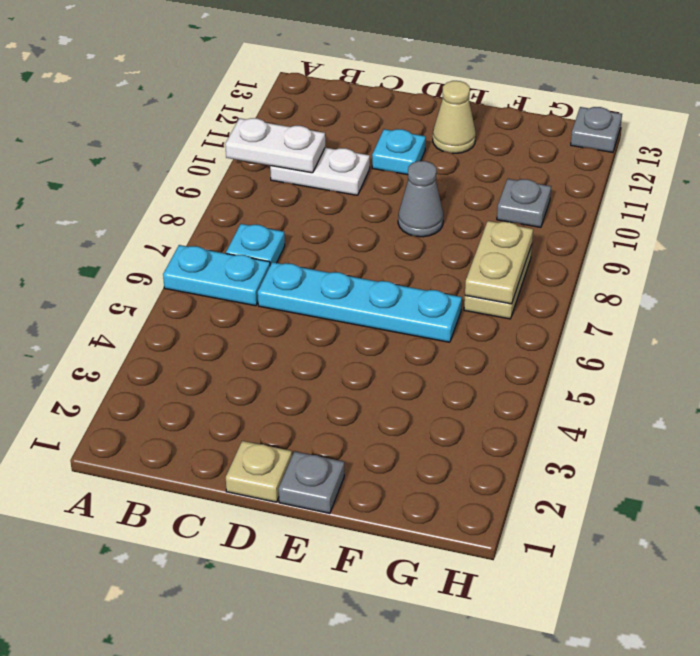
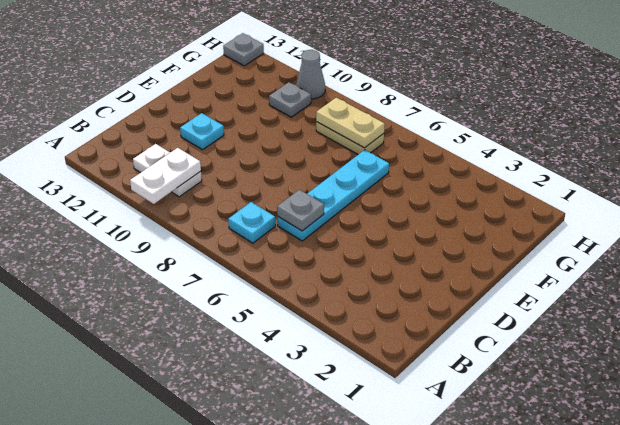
cyan plate A6:B6 level 1 -> none
white plate B10:C10 level 1 -> white plate B10:B11 level 1
tan plate D1 level 1 -> none
grey plate E1 level 1 -> grey plate C6 level 2
grey cone E9 level 1 -> grey cone H10 level 1
tan cone E12 level 1 -> none

